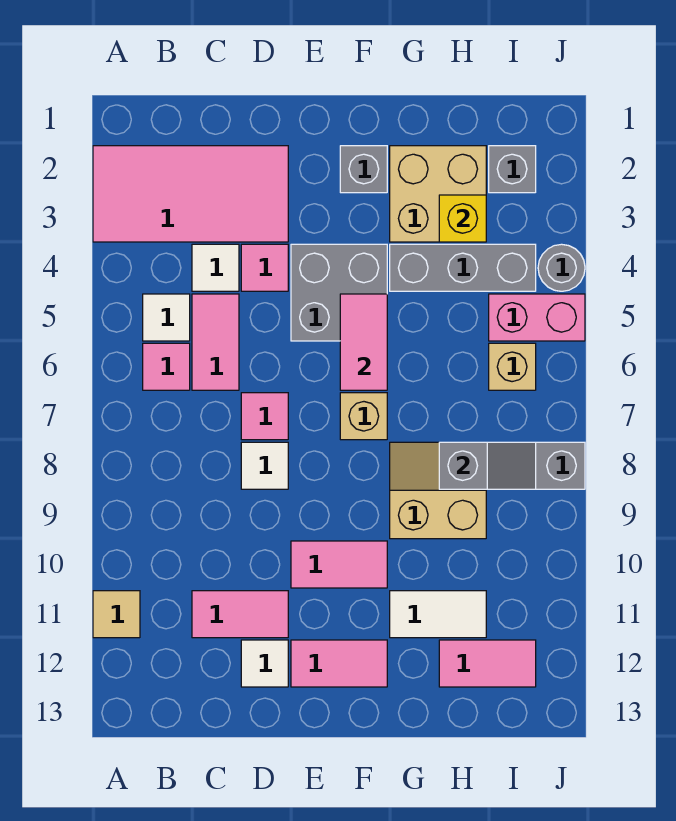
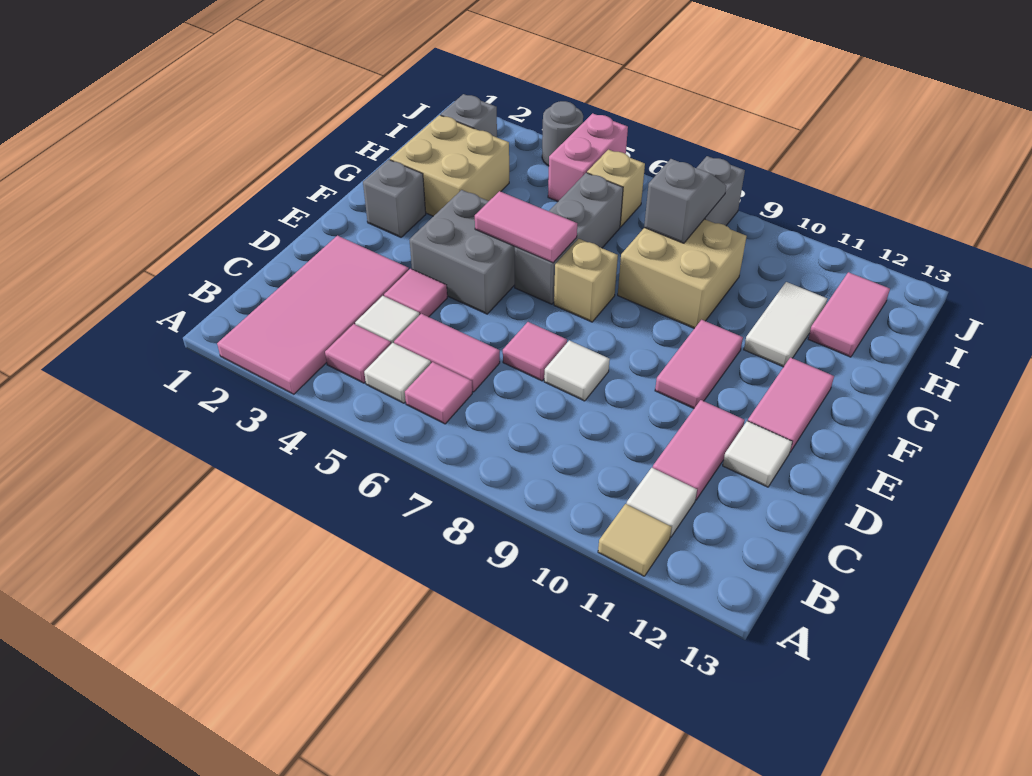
none -> pink tile B4 level 1
none -> white tile B11 level 1
grey brick G4:I4 level 1 -> grey brick F6:H6 level 1
tan slope G8:H9 level 1 top 9 -> tan brick G8:H9 level 1
yellow brick H3 level 2 -> none

